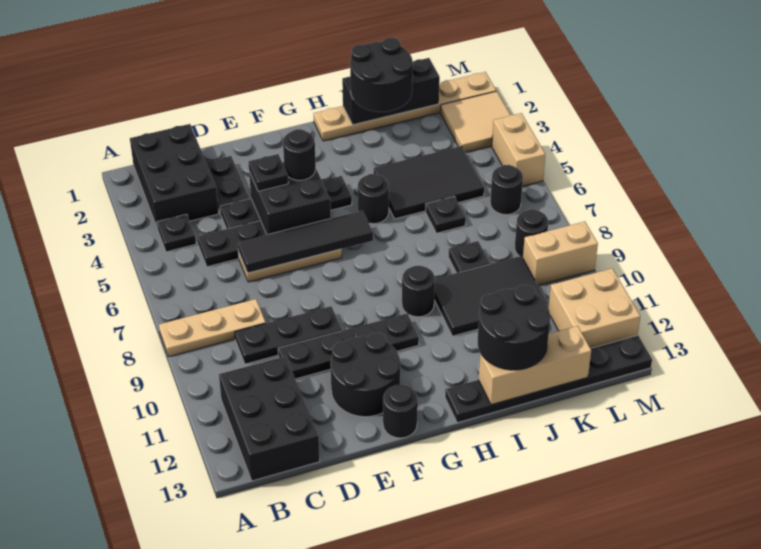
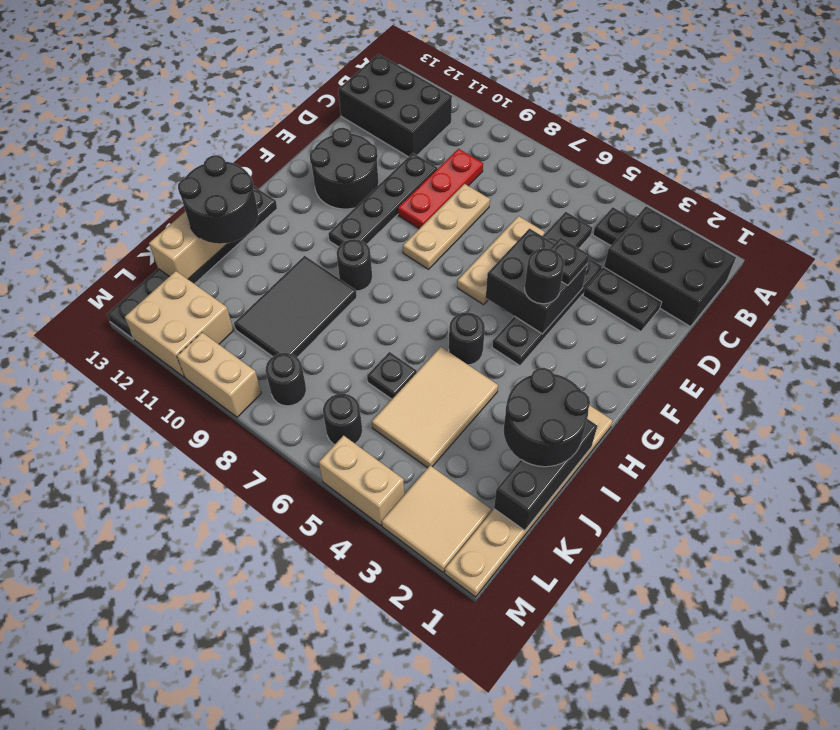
tan plate A8:C8 level 1 -> tan plate D8:F8 level 1
black plate C9:E9 level 1 -> red plate C9:E9 level 1
black tile D6:G6 level 2 -> none
black round brick F13 level 1 -> none
black tile I4:K5 level 1 -> tan tile I4:K5 level 1
black plate J8 level 1 -> none
tan brick L9:M9 level 1 -> tan brick M9:M10 level 1

